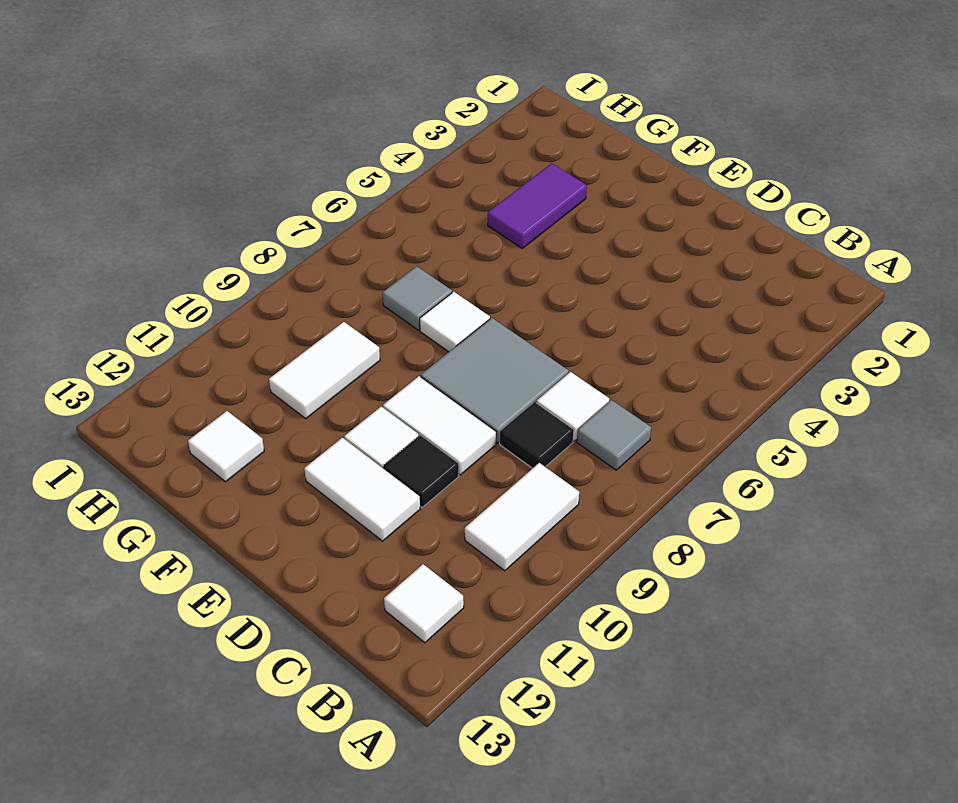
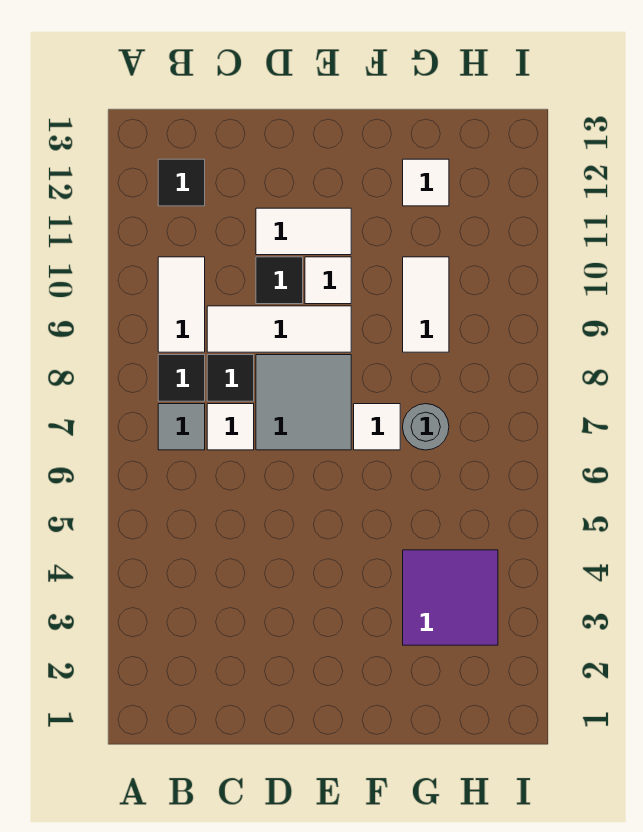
none -> black tile B8 level 1
white tile B12 level 1 -> black tile B12 level 1
white tile D9:E9 level 1 -> white tile C9:E9 level 1
purple tile G3:G4 level 1 -> purple tile G3:H4 level 1
grey tile G7 level 1 -> grey round brick G7 level 1

